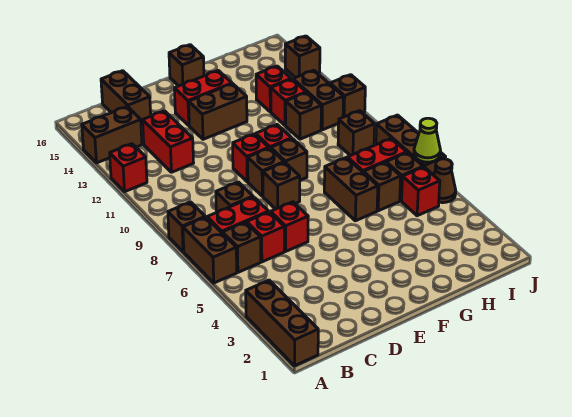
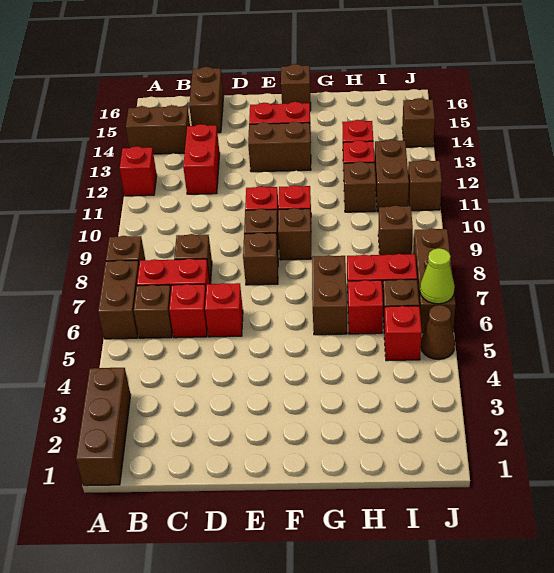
brown brick H6 level 1 -> red brick H6 level 1

